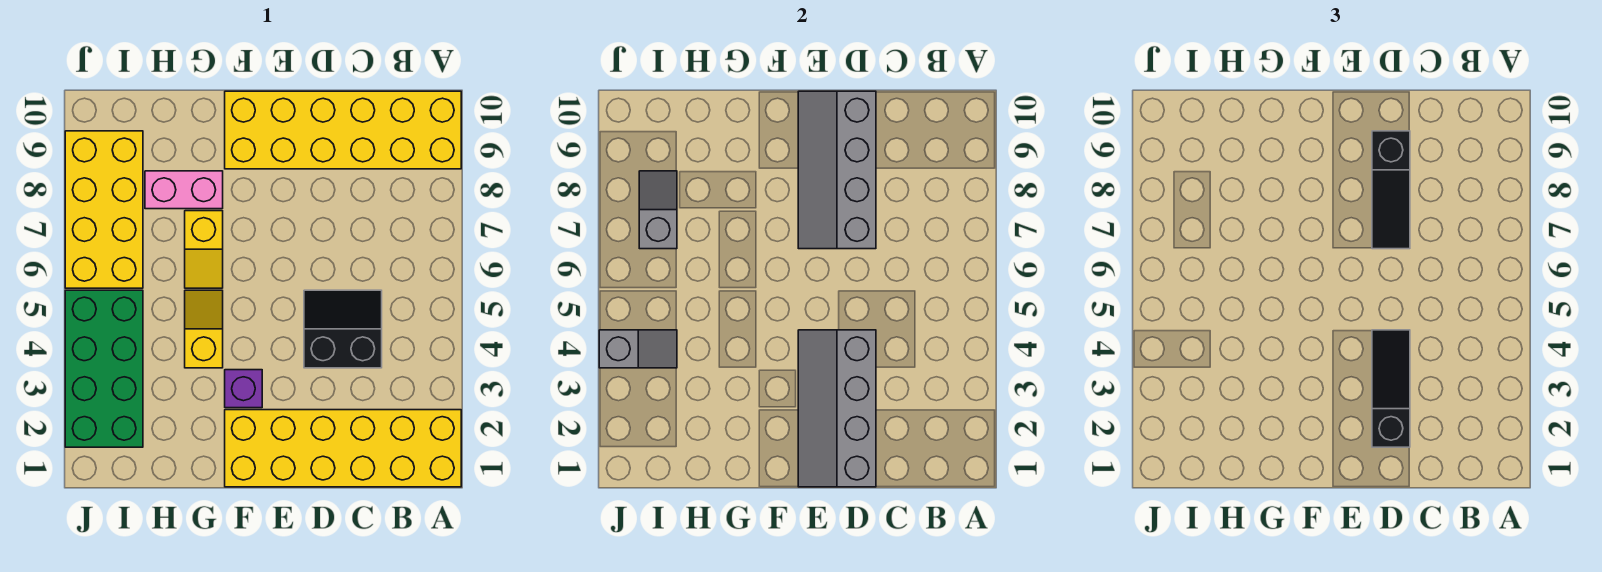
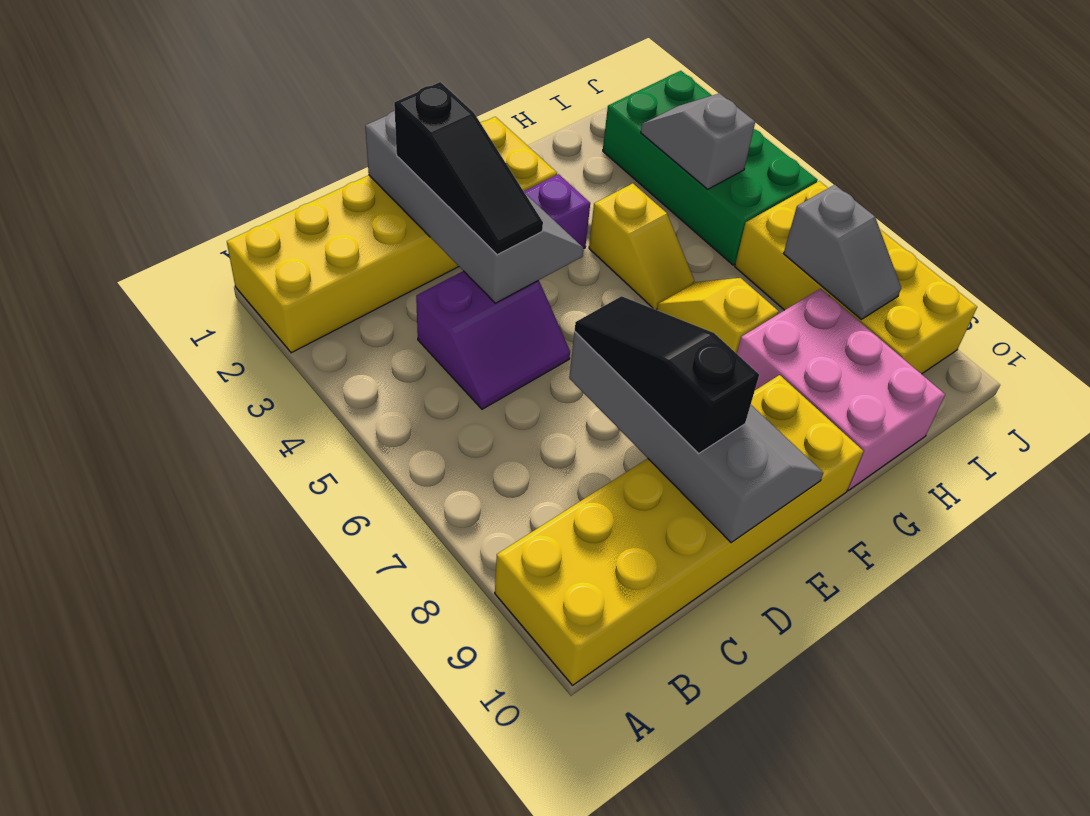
black slope C4:D5 level 1 top 4 -> purple slope C4:D5 level 1 top 4
pink brick G8:H8 level 1 -> pink brick G8:H10 level 1
grey slope I4:J4 level 2 top J -> grey slope I3:I4 level 2 top 4

